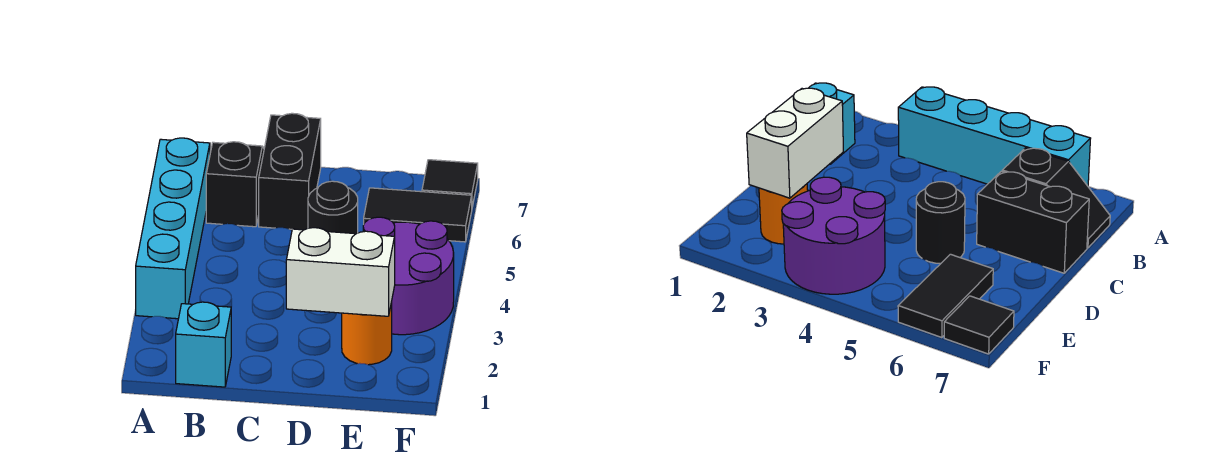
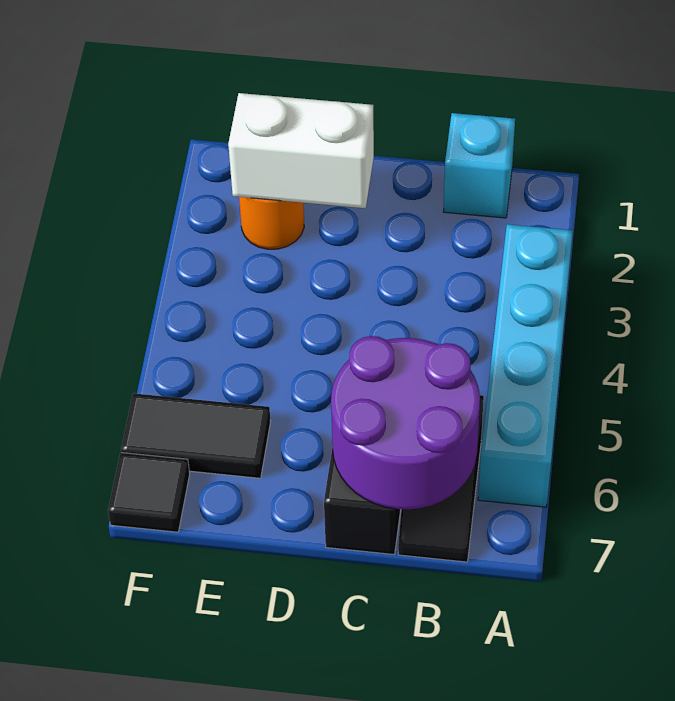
black round brick D5 level 1 -> none
purple round brick E3:F4 level 1 -> purple round brick B6:C7 level 2

